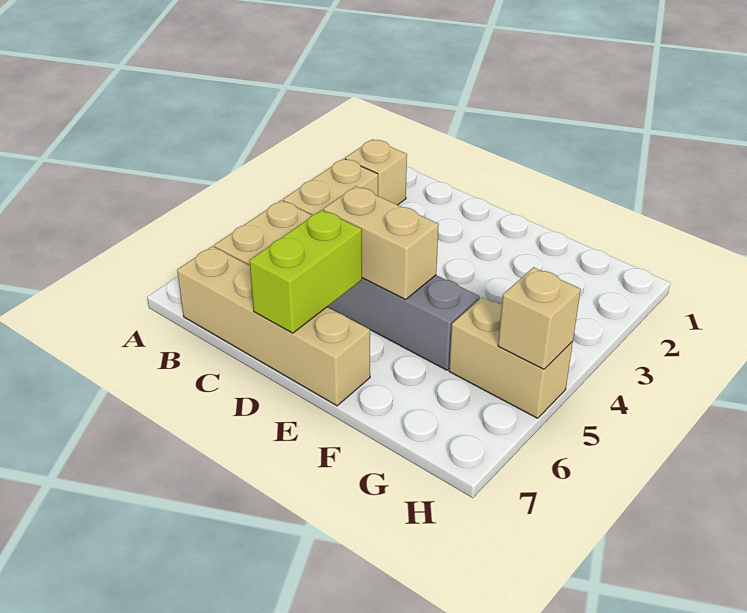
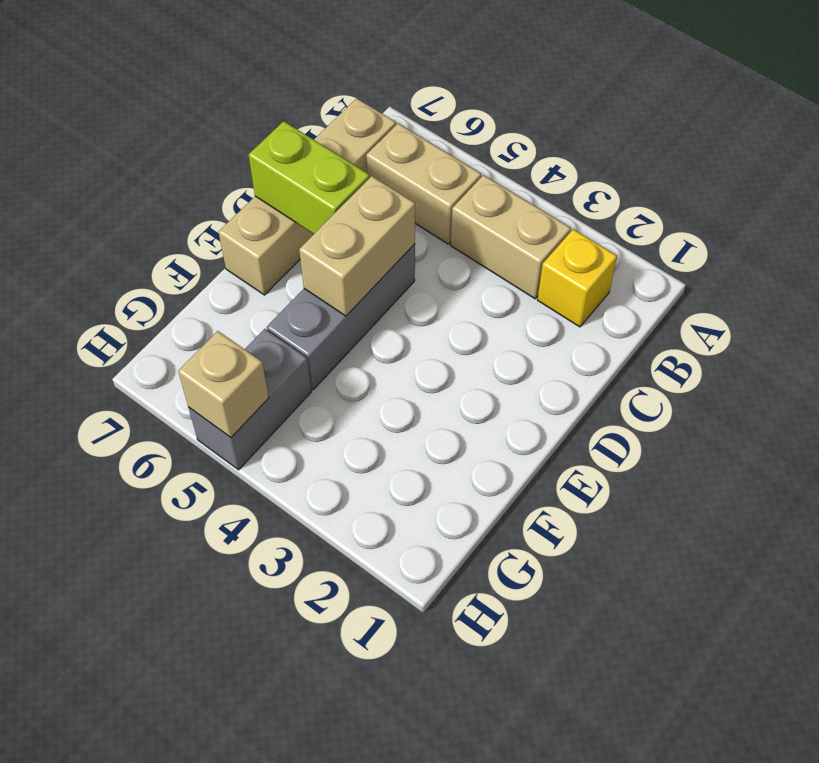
tan brick B2 level 1 -> yellow brick B2 level 1
tan brick G5:H5 level 1 -> grey brick G5:H5 level 1

